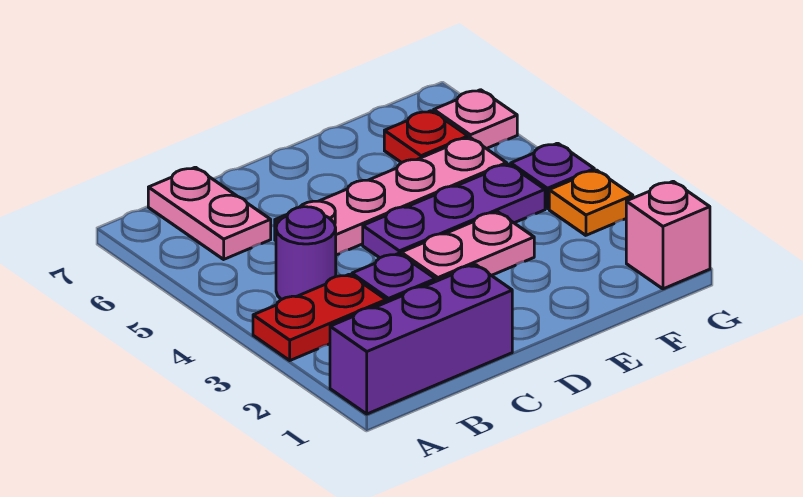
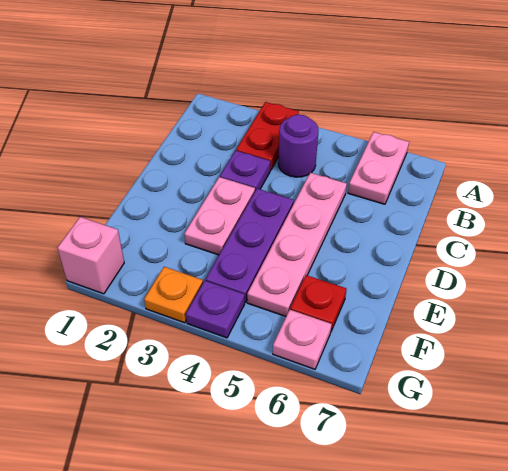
purple brick A1:C1 level 1 -> none
pink plate B6:B7 level 1 -> pink plate A6:B6 level 1

